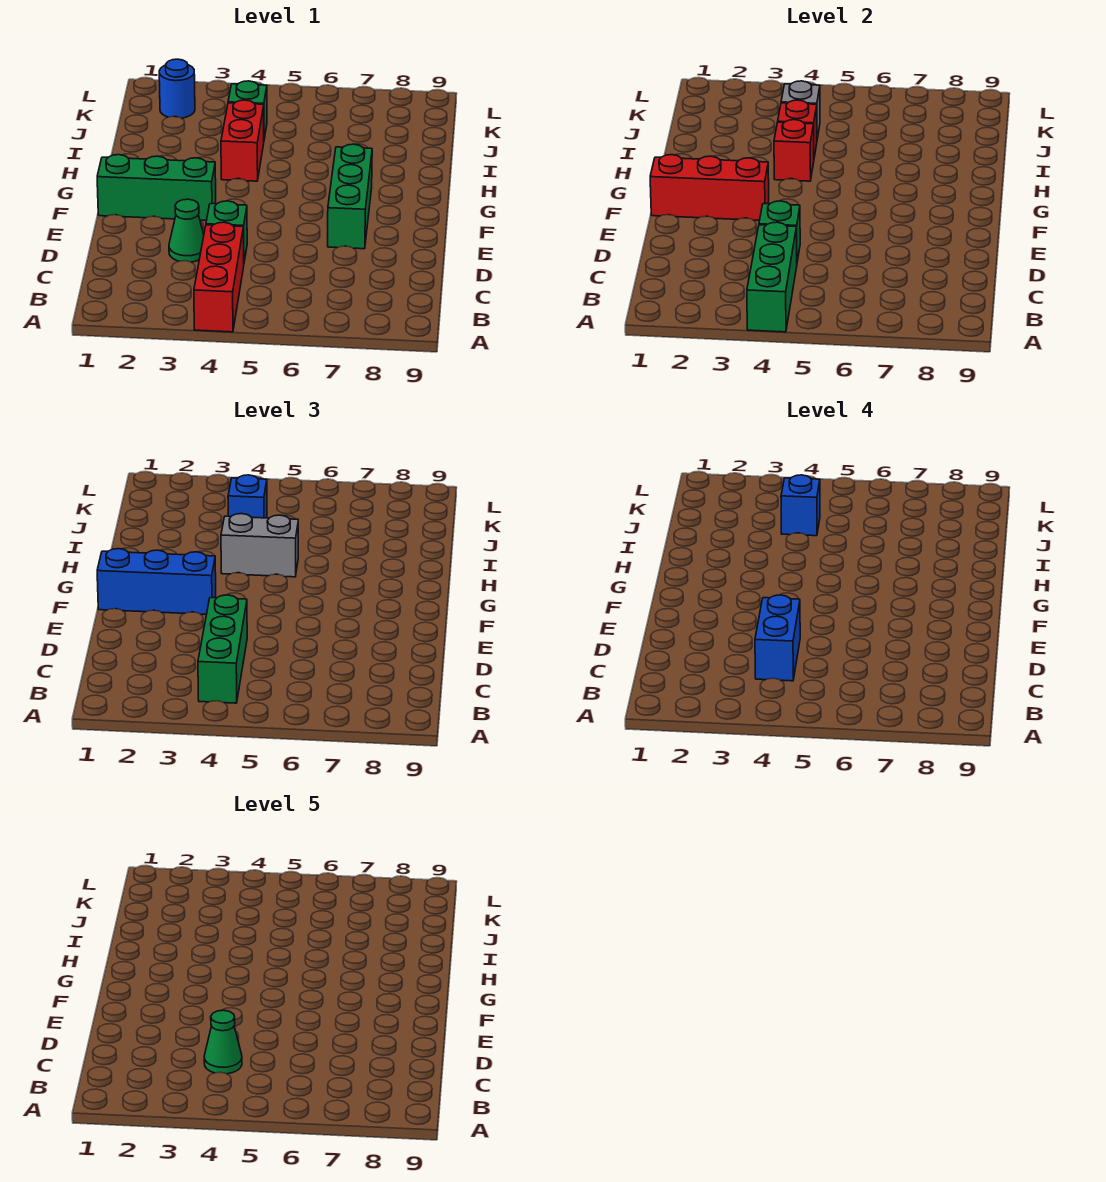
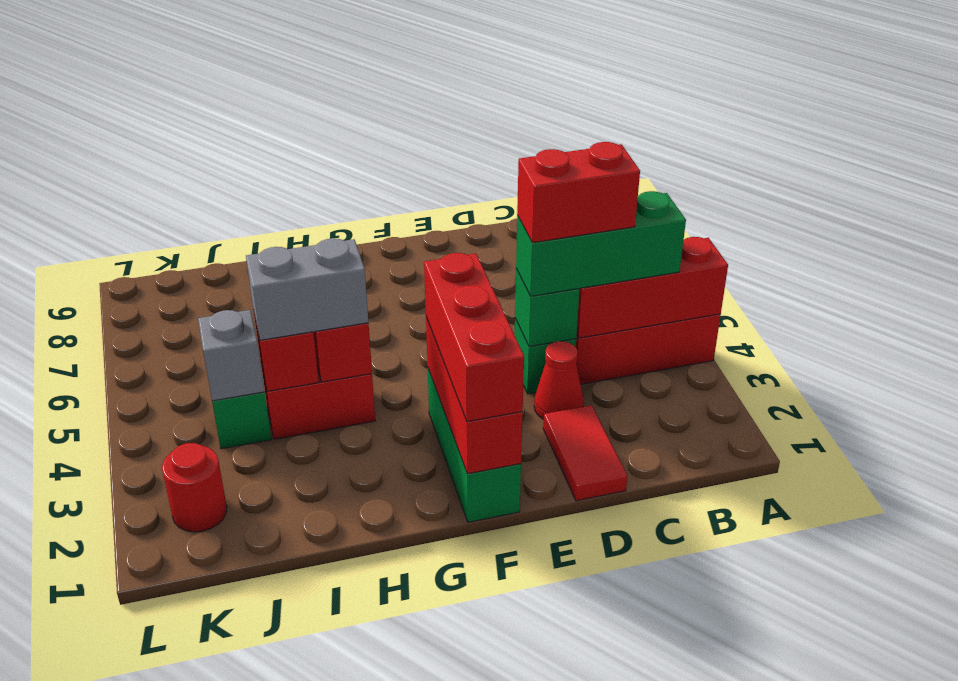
green brick A4:C4 level 2 -> red brick A4:C4 level 2
blue brick C4:D4 level 4 -> red brick C4:D4 level 4
green cone C4 level 5 -> none
none -> red tile D1:D2 level 1
green cone D3 level 1 -> red cone D3 level 1
green brick E7:G7 level 1 -> none
blue brick F1:F3 level 3 -> red brick F1:F3 level 3
grey brick H4:H5 level 3 -> grey brick H4:I4 level 3
blue brick J4 level 3 -> none
blue brick J4 level 4 -> none
blue round brick K2 level 1 -> red round brick K2 level 1

